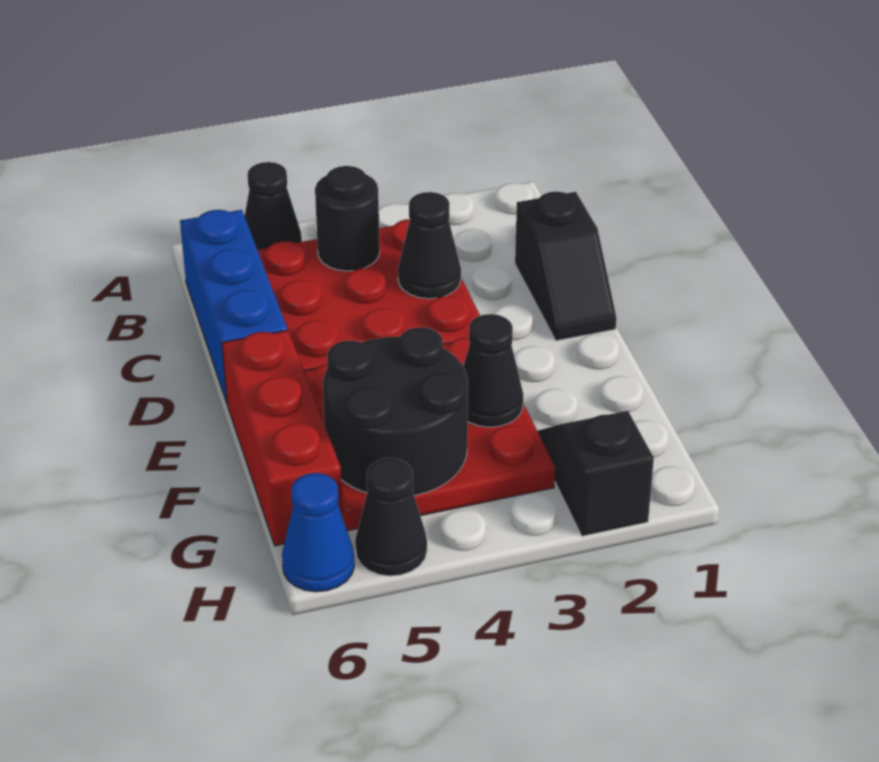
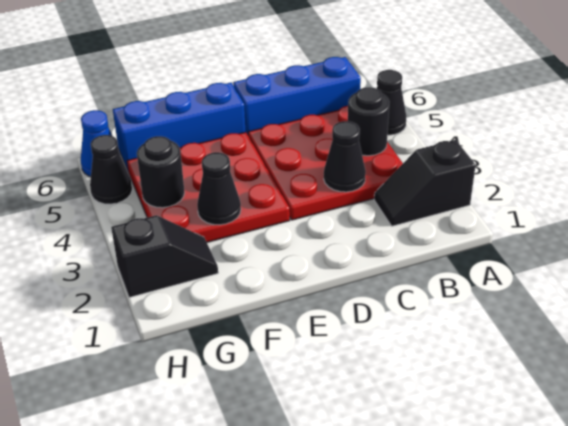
black slope C1:D1 level 1 top C -> black slope A2:B2 level 1 top A
red brick E6:G6 level 1 -> blue brick E6:G6 level 1
black round brick F4:G5 level 2 -> black round brick G4 level 2

